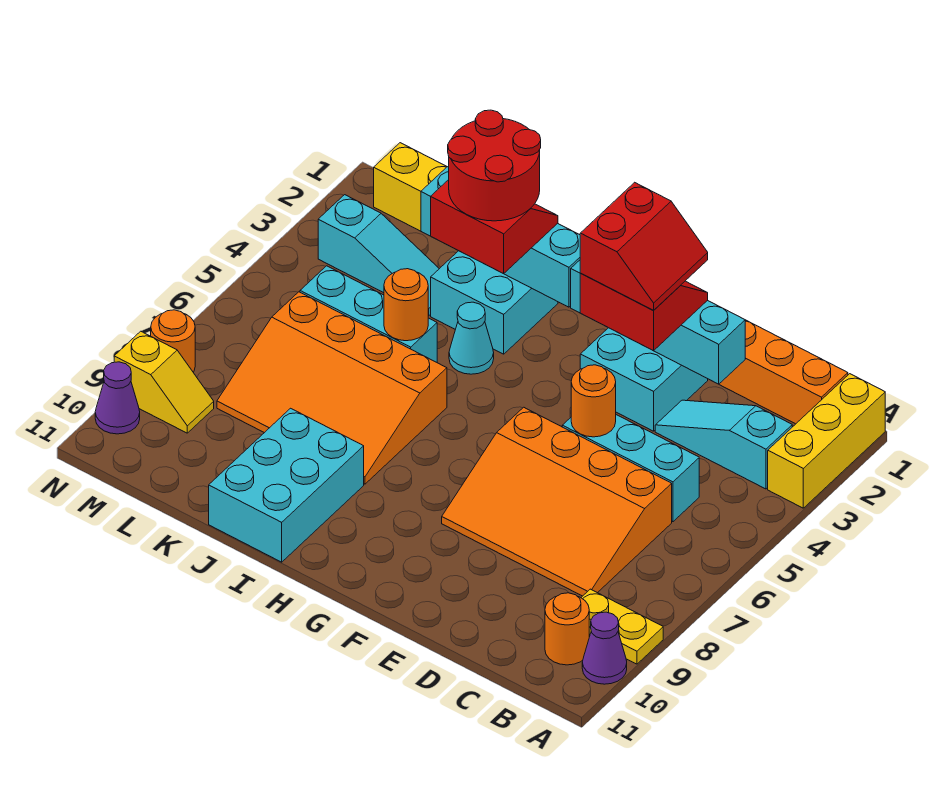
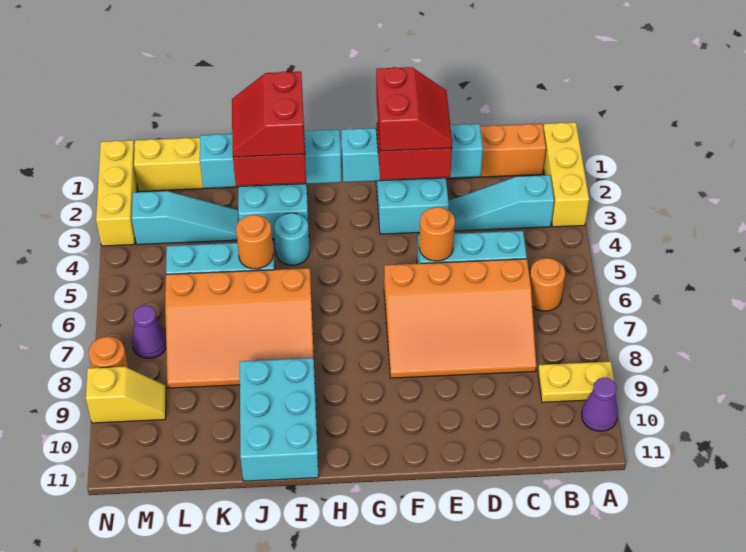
orange round brick B10 level 1 -> orange round brick B6 level 1
red round brick I2:J3 level 4 -> red slope I2:J3 level 4 top I
cyan cone I4 level 1 -> cyan round brick I4 level 1
none -> yellow brick N1:N3 level 1
purple cone N10 level 1 -> purple cone M7 level 1

